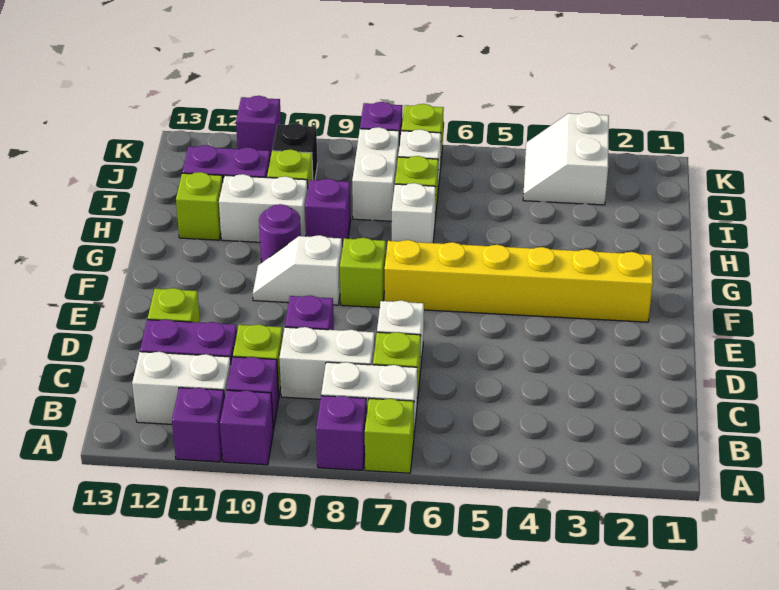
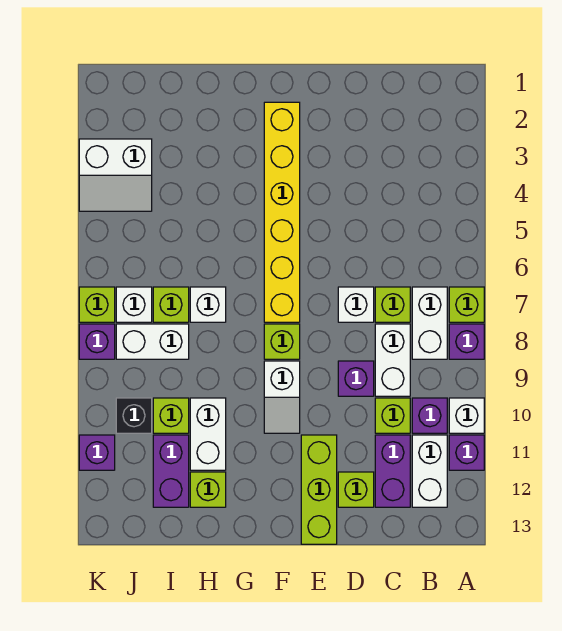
purple brick A10 level 1 -> white brick A10 level 1
none -> lime brick E11:E13 level 1
purple round brick G10 level 1 -> none
purple brick H9 level 1 -> none

